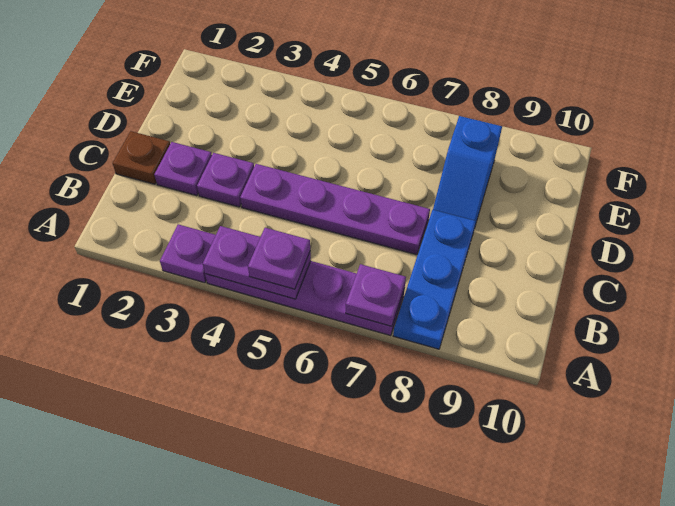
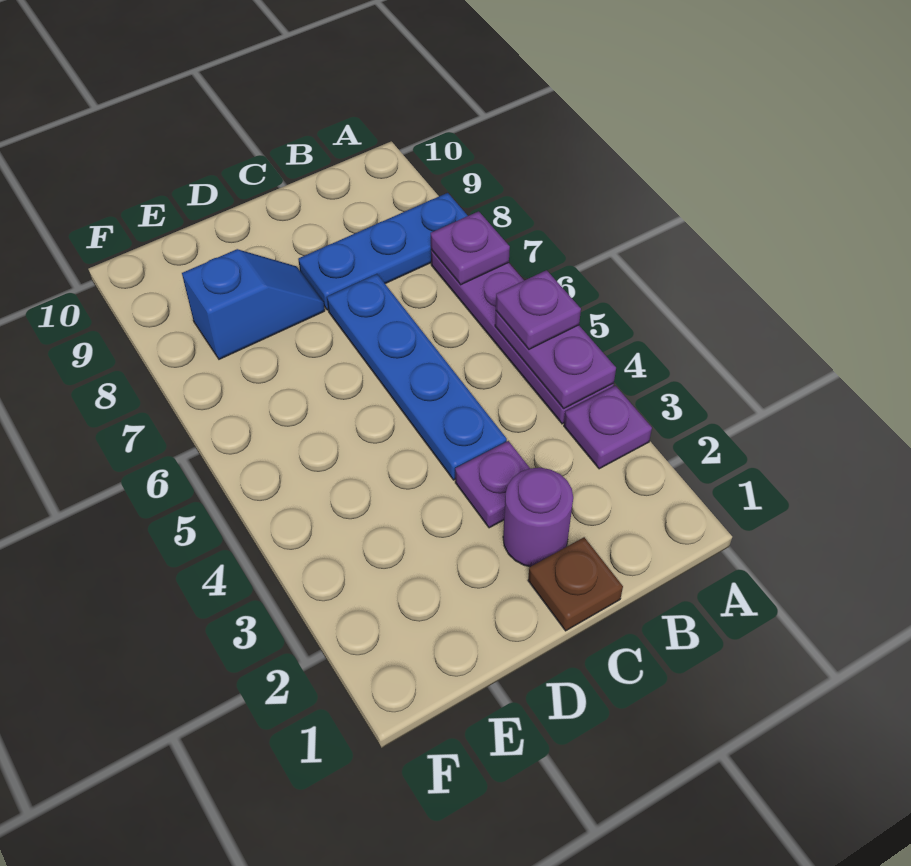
purple plate C2 level 1 -> purple round brick C2 level 1
purple plate C4:C7 level 1 -> blue plate C4:C7 level 1

